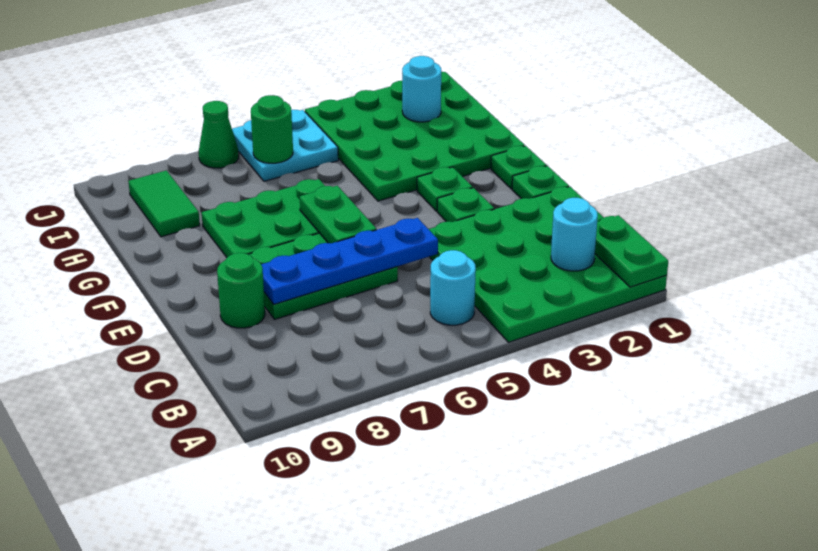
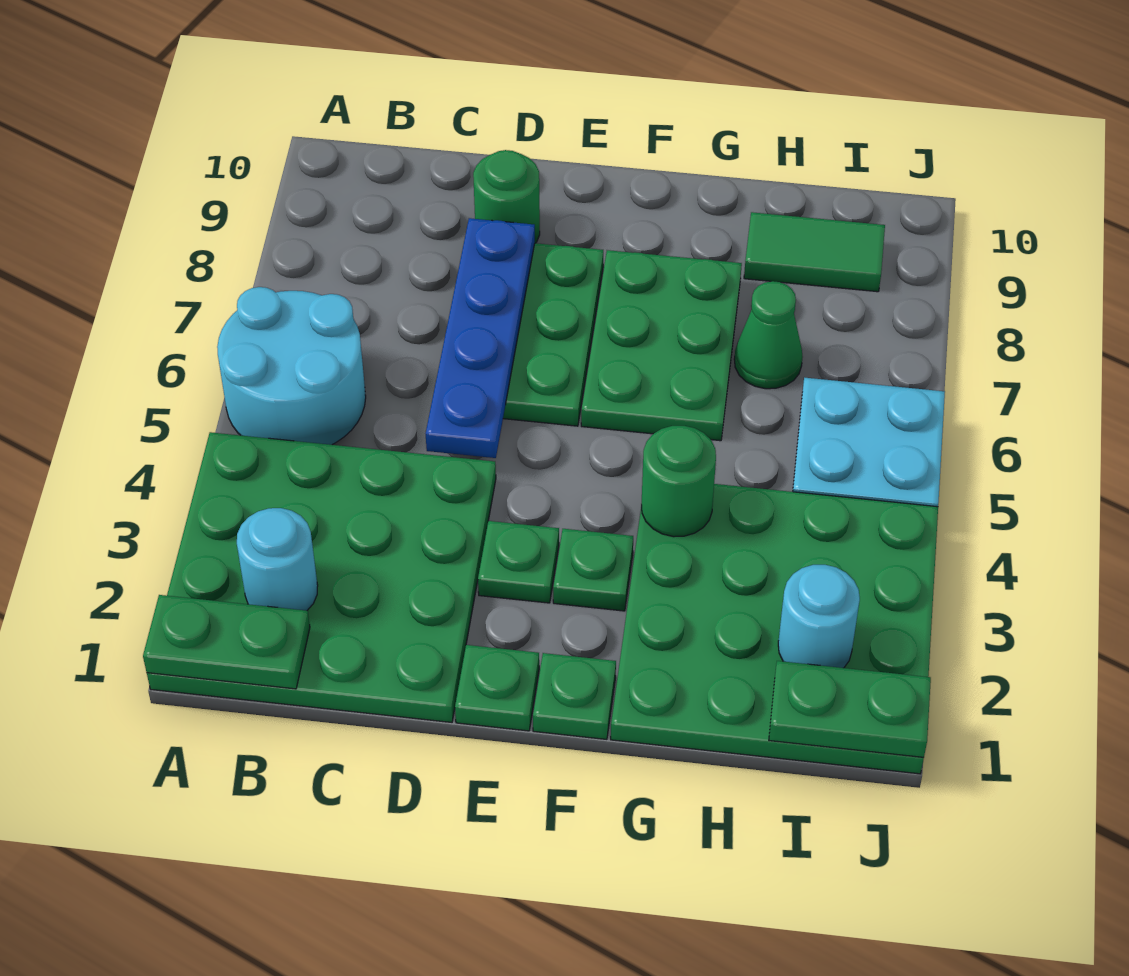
cyan round brick B5 level 1 -> cyan round brick A5:B6 level 1
green plate E6:F6 level 2 -> green plate I1:J1 level 2
green round brick I6 level 2 -> green round brick G4 level 2
green cone J7 level 1 -> green cone H7 level 1

